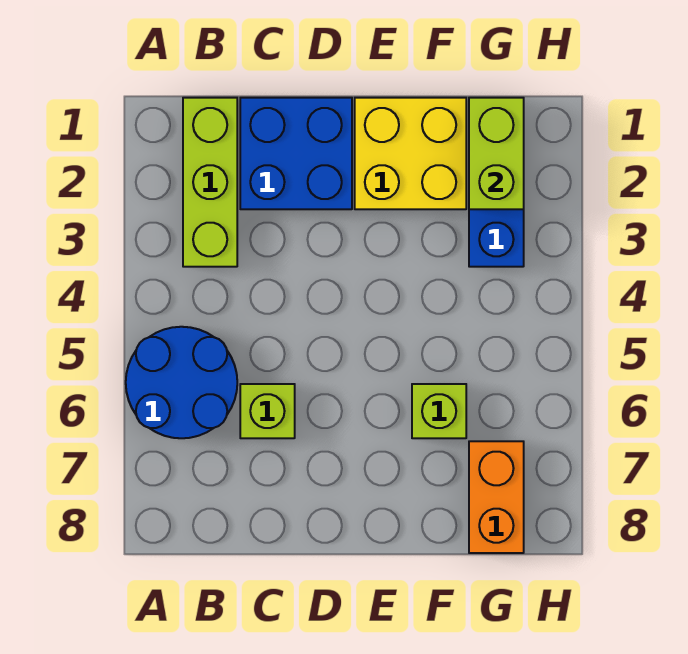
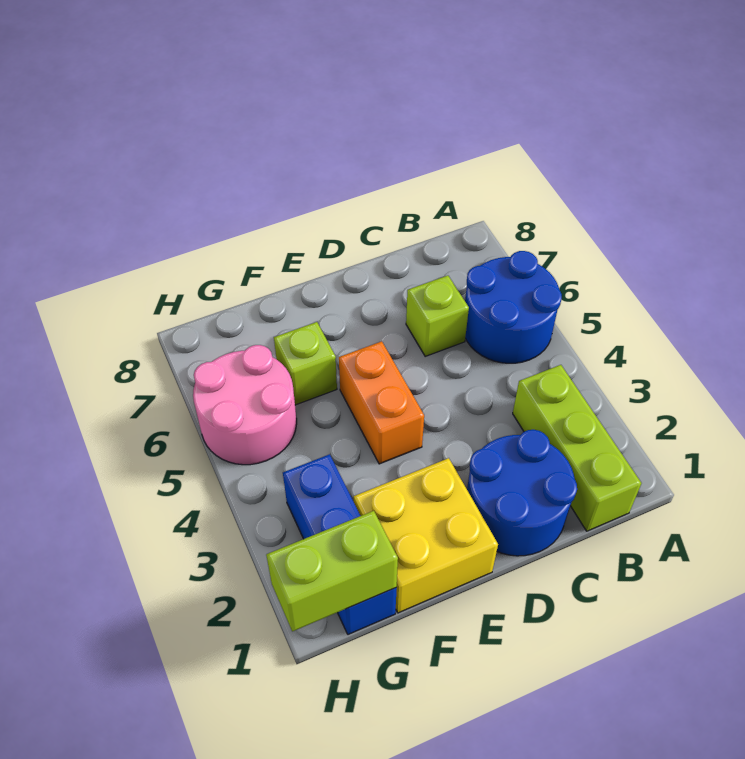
blue brick C1:D2 level 1 -> blue round brick C1:D2 level 1
lime brick G1:G2 level 2 -> lime brick G1:H1 level 2
none -> pink round brick G5:H6 level 1
orange brick G7:G8 level 1 -> orange brick E4:E5 level 1

